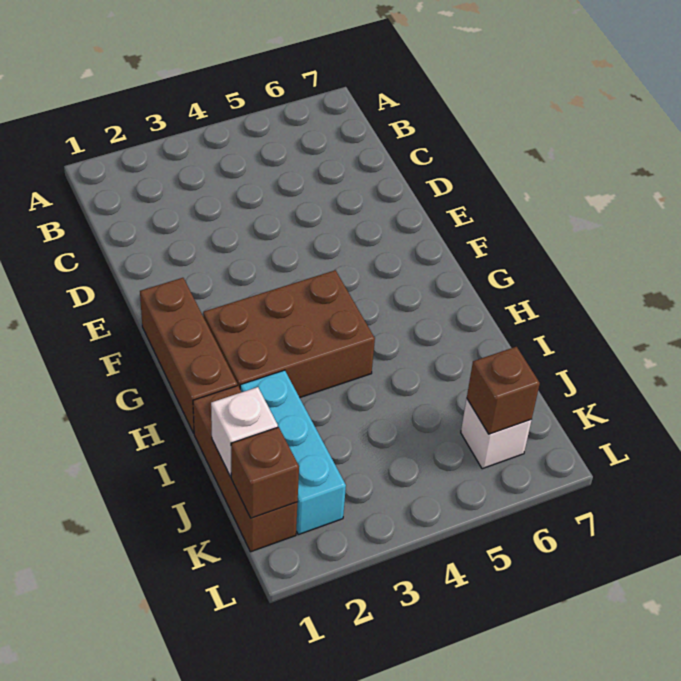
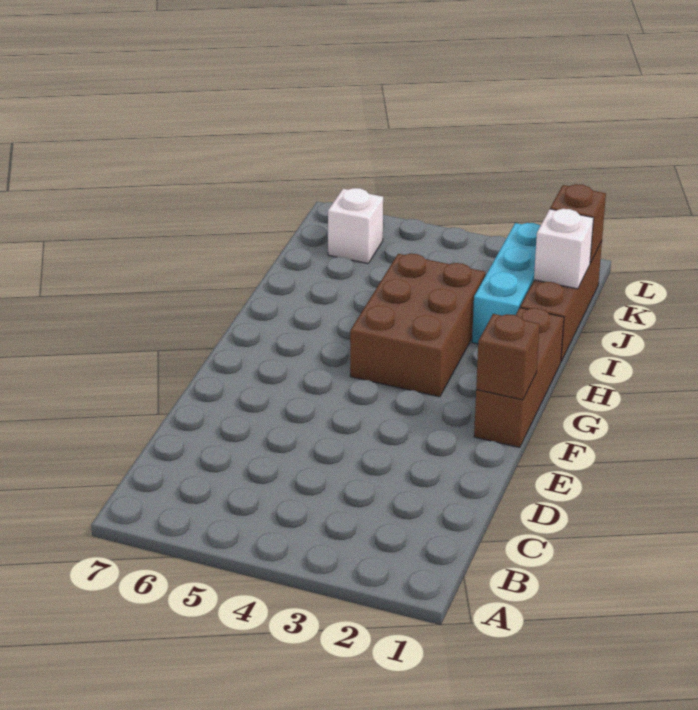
brown brick G2:H4 level 1 -> brown brick G3:I4 level 1
brown brick K6 level 2 -> brown brick F1 level 2

